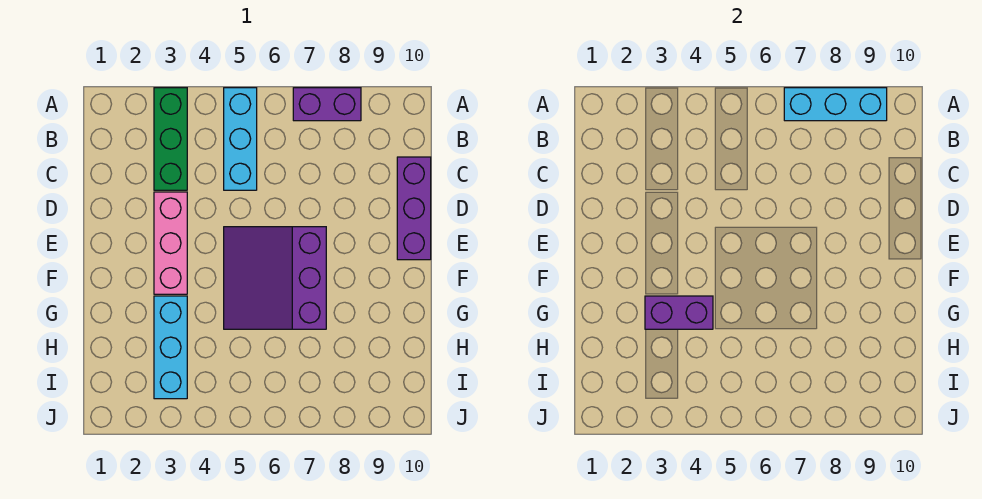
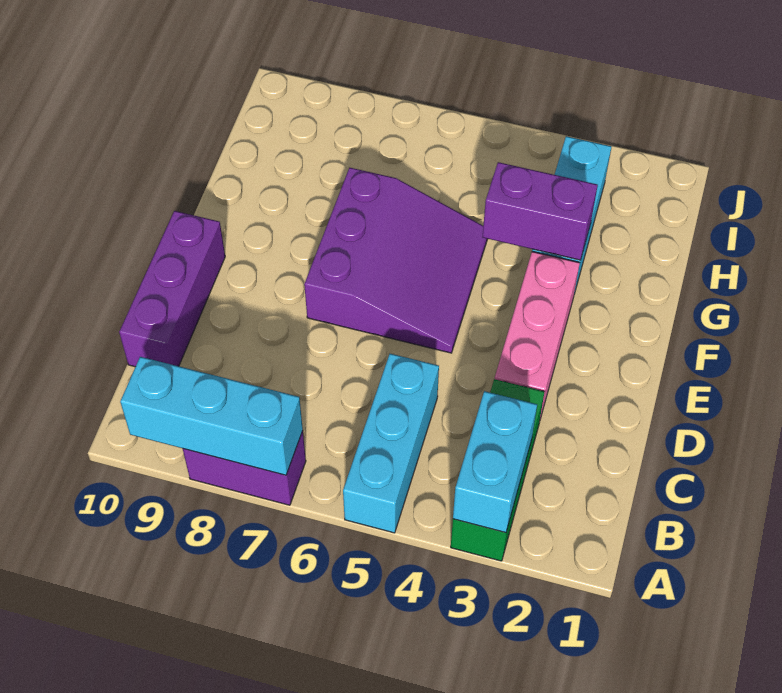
none -> cyan brick A3:B3 level 2

